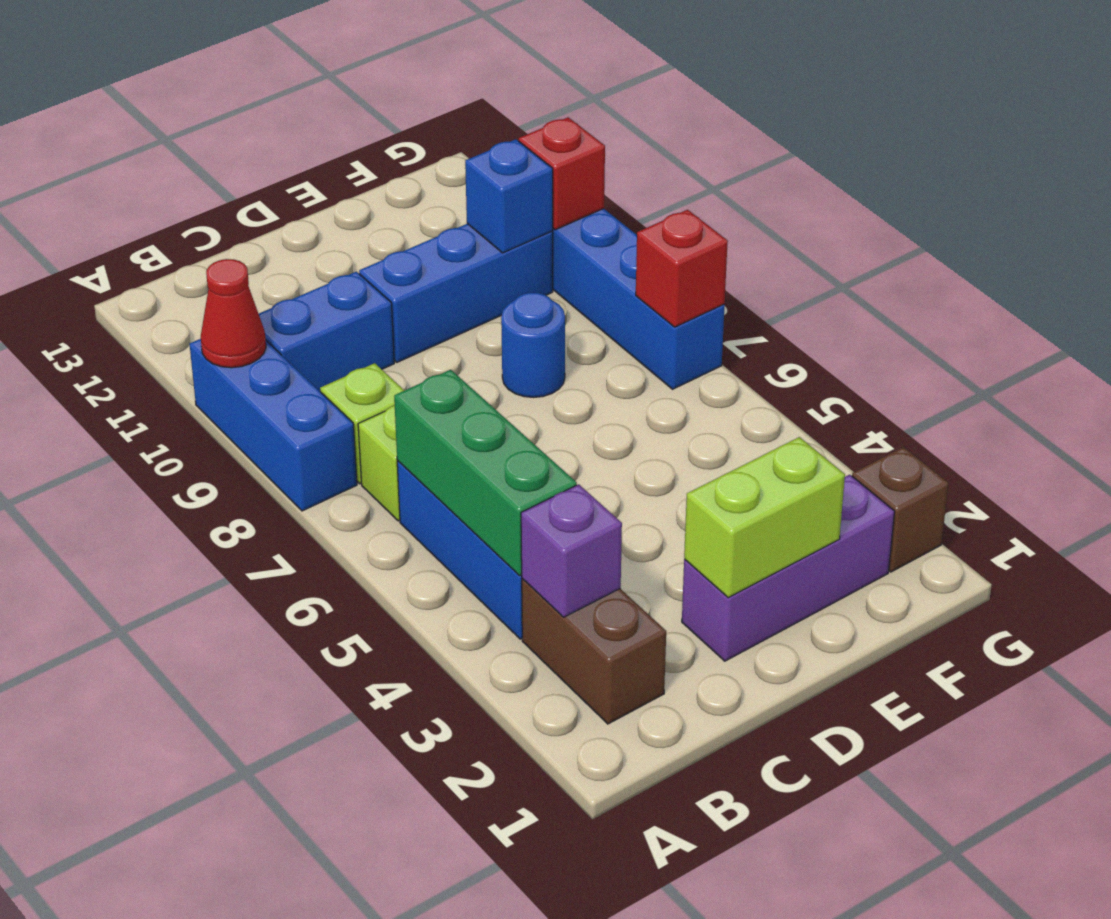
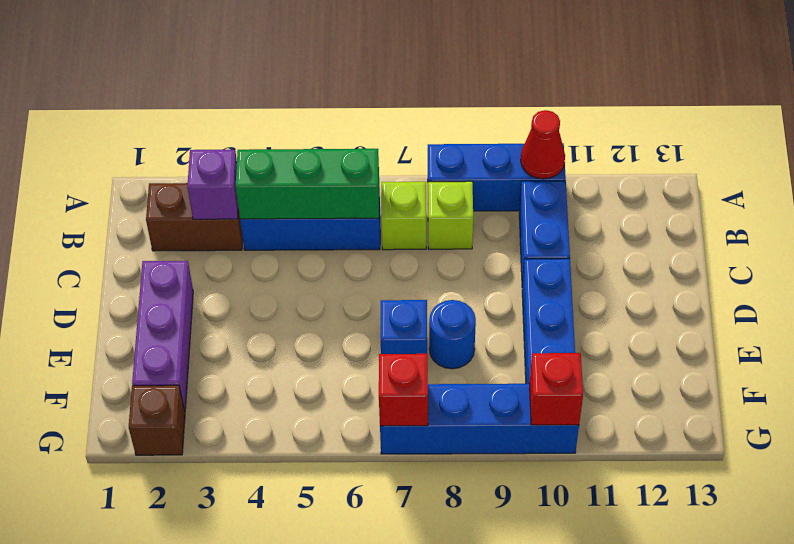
lime brick D2:E2 level 2 -> none
blue brick F10 level 2 -> blue brick E7 level 1

